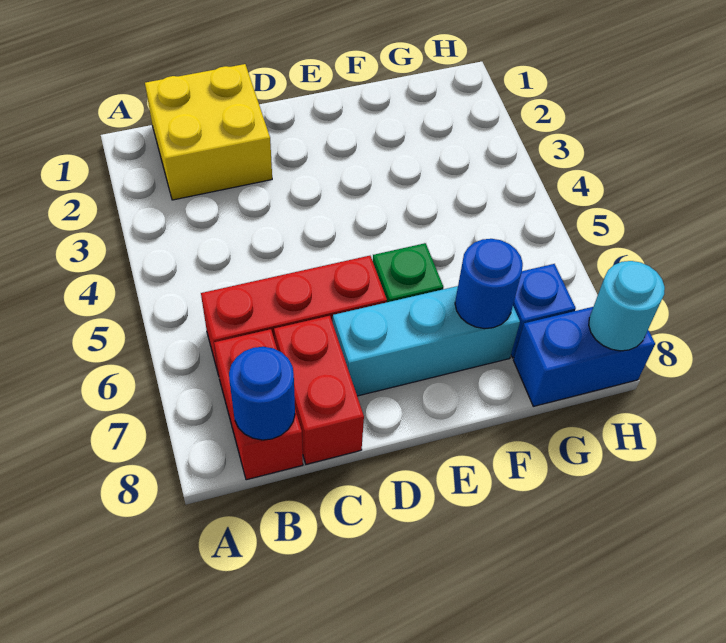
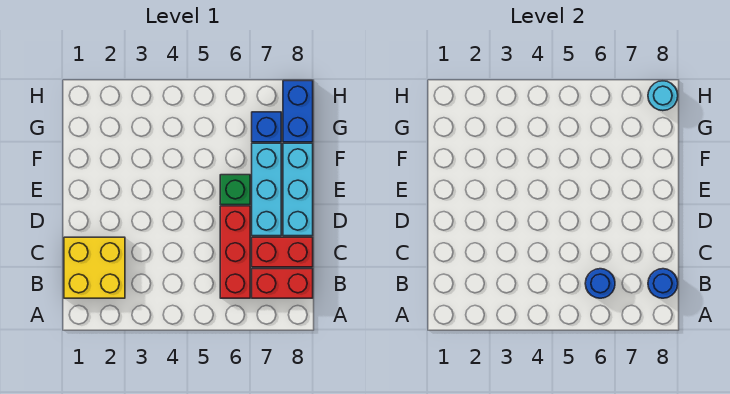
none -> cyan brick D8:F8 level 1
blue round brick F7 level 2 -> blue round brick B6 level 2

